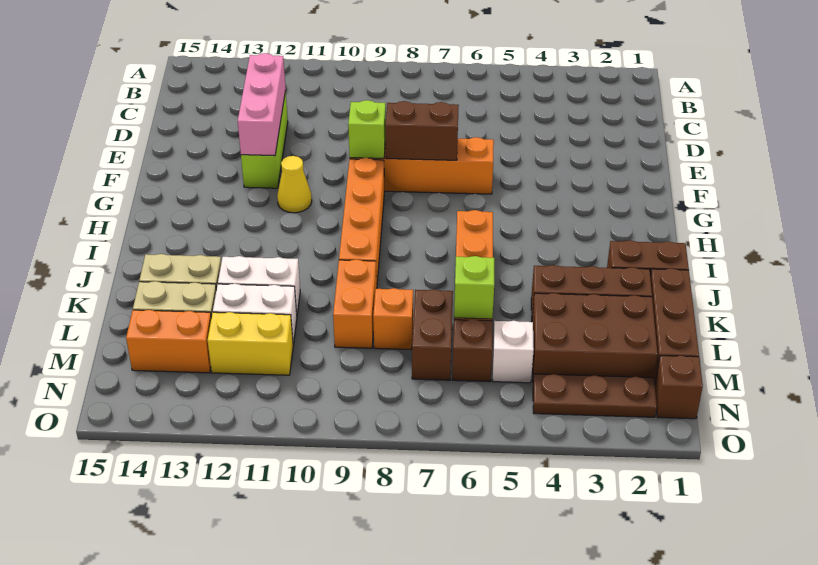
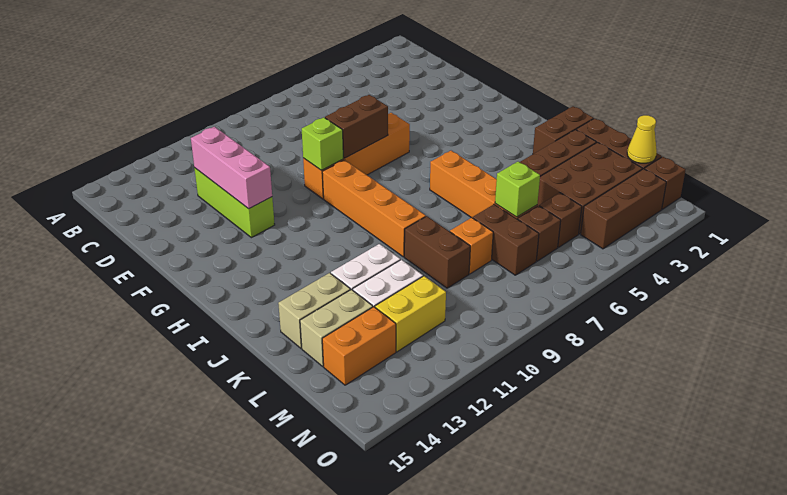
yellow cone G11 level 1 -> yellow cone M1 level 2
orange brick K9:L9 level 1 -> brown brick K9:L9 level 1
white brick M5 level 1 -> brown brick M5 level 1
brown plate N2:N4 level 1 -> brown brick N2:N4 level 1

